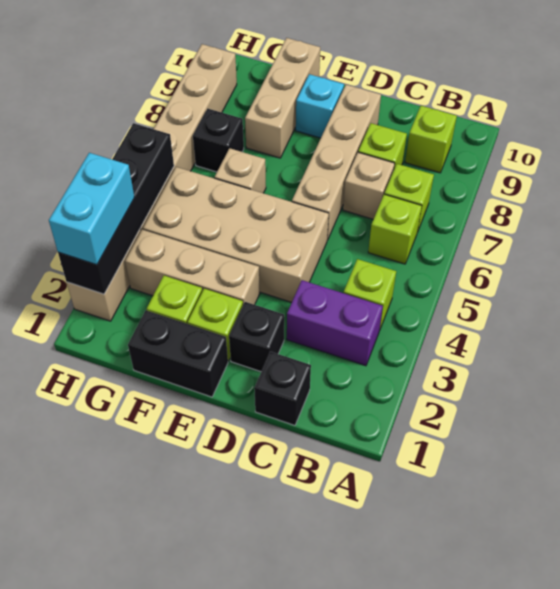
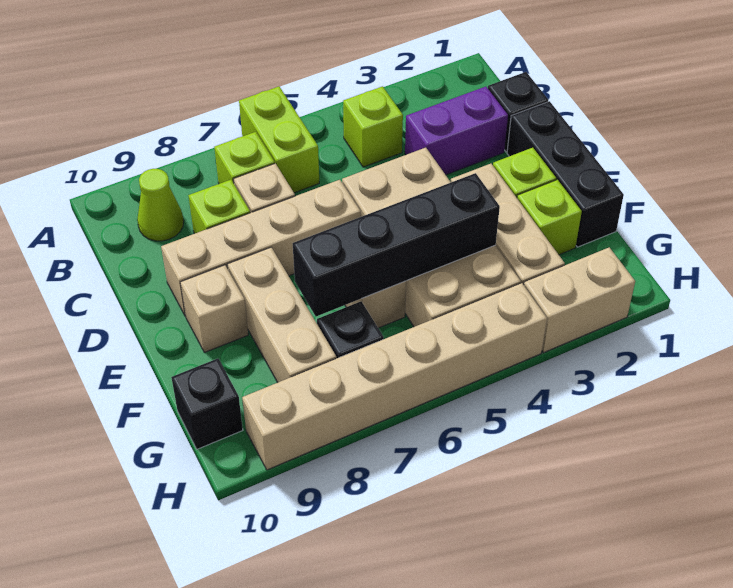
purple brick B3:C3 level 1 -> purple brick C2:C3 level 1
lime brick B6 level 1 -> lime brick A6:B6 level 1
lime brick B9 level 1 -> lime cone B9 level 1
black brick D2 level 1 -> black brick G10 level 1
black brick E1:F1 level 1 -> black brick D1:F1 level 1
cyan brick E9 level 1 -> tan brick E9 level 1
tan brick F8:F10 level 1 -> tan brick E8:G8 level 1
black brick H2:H5 level 2 -> black brick F4:F7 level 2
cyan brick H2:H3 level 3 -> none

